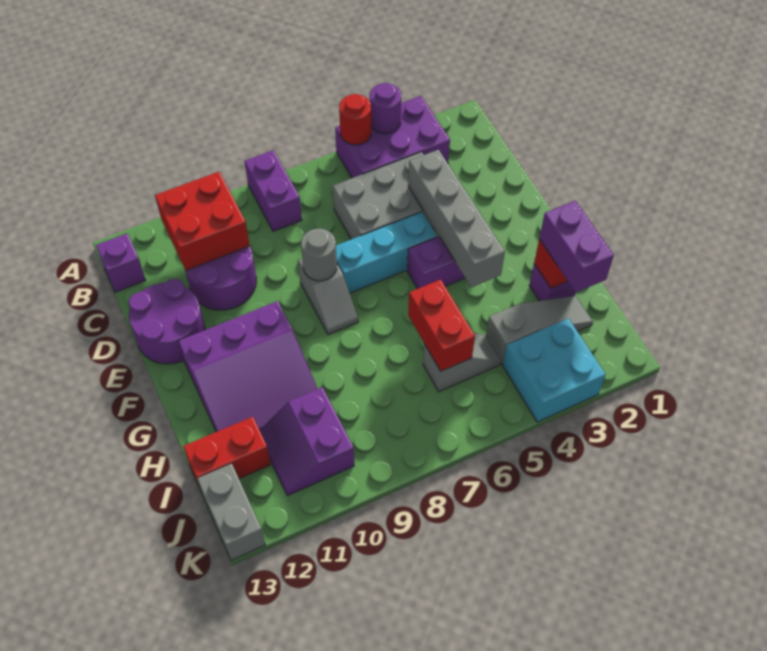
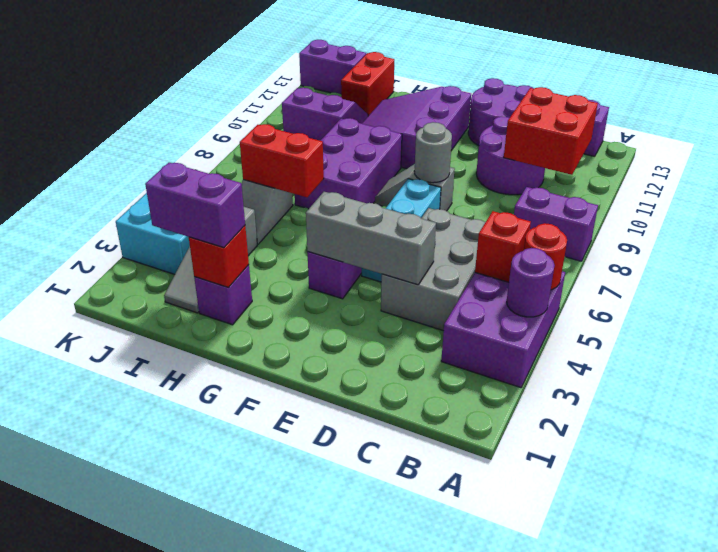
none -> red brick B5 level 2
grey brick D4:G4 level 2 -> grey brick D4:F4 level 2
none -> purple brick G7:H9 level 1
grey brick J13:K13 level 1 -> purple brick J13:K13 level 1

